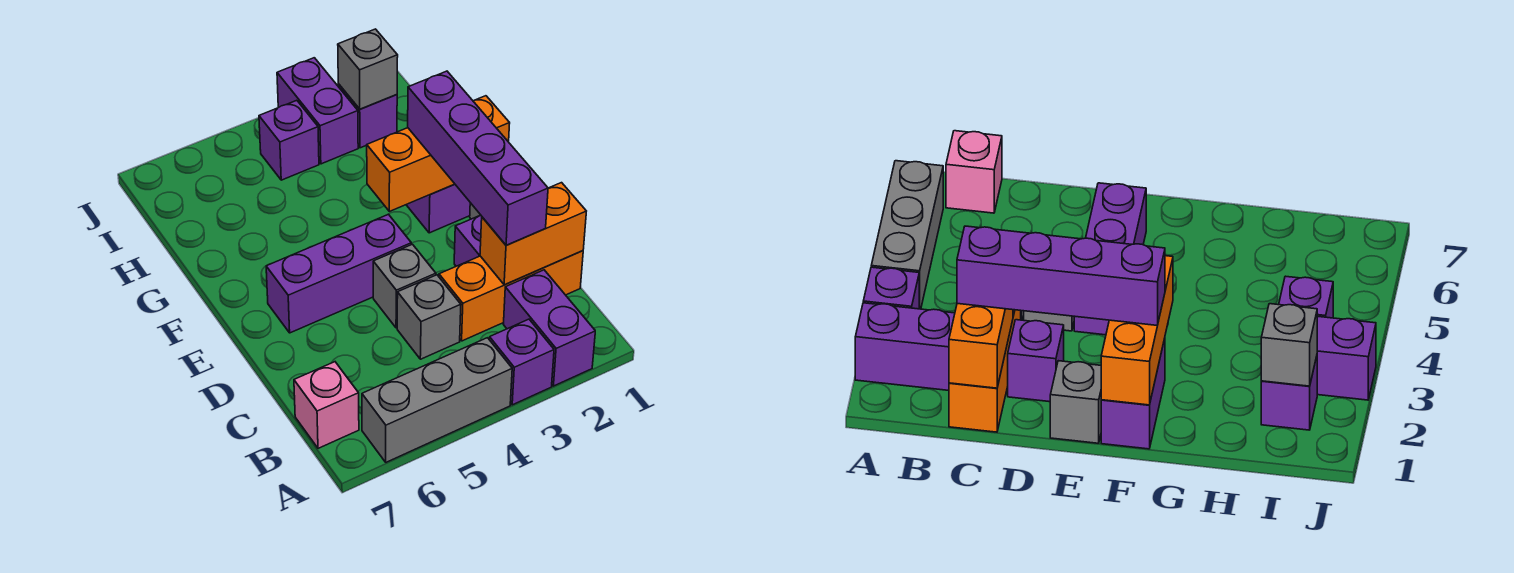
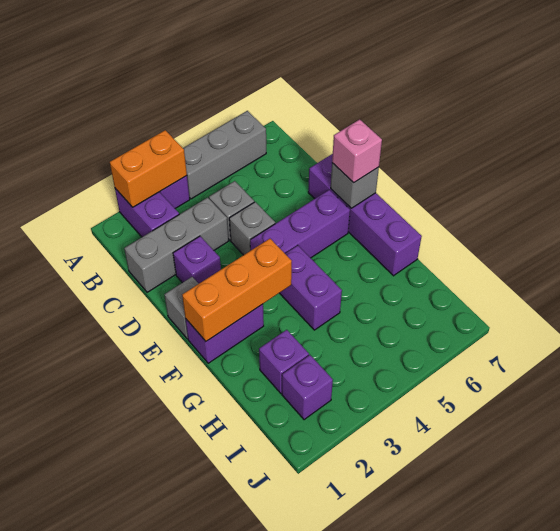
pink brick B7 level 1 -> pink brick E7 level 3
orange brick C1:C3 level 1 -> grey brick C1:C3 level 1
orange brick C1:C2 level 2 -> orange brick A2:A3 level 2
purple brick C2:F2 level 3 -> purple brick D7:G7 level 1
grey brick I2 level 2 -> grey brick E7 level 2
purple brick I3:J3 level 1 -> purple brick F4:G4 level 1
purple brick I4 level 1 -> purple brick H2 level 1

